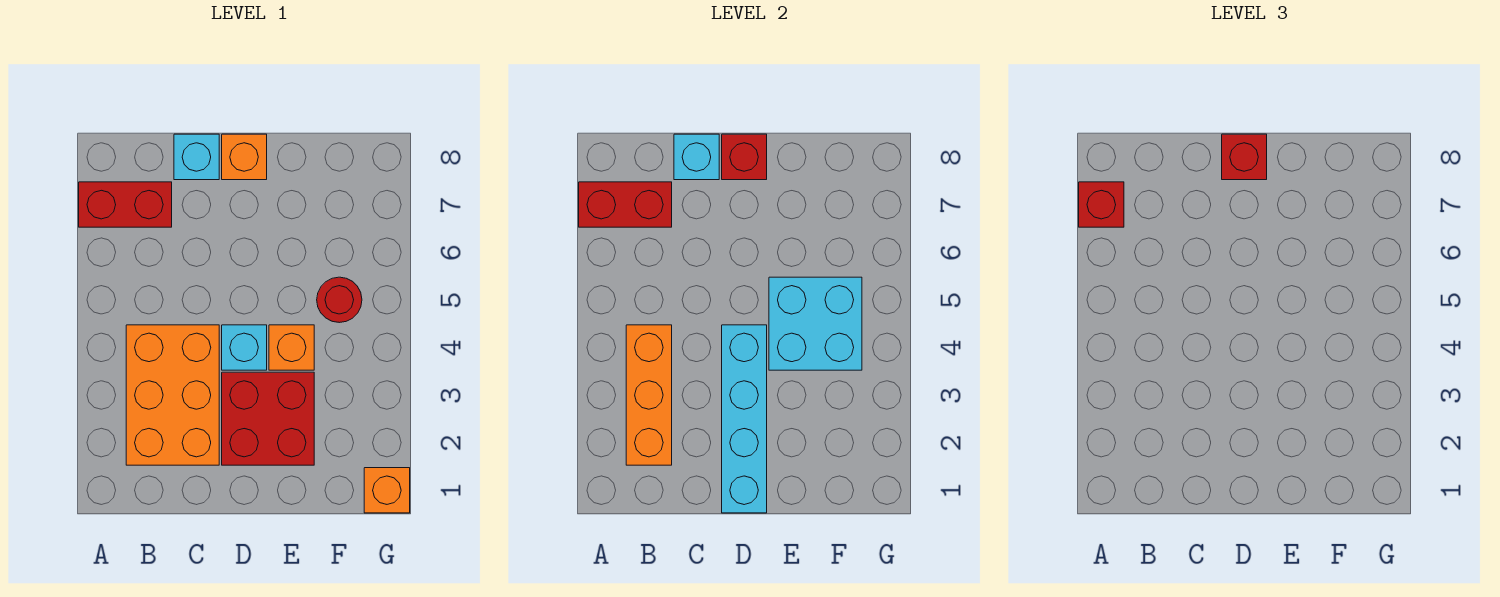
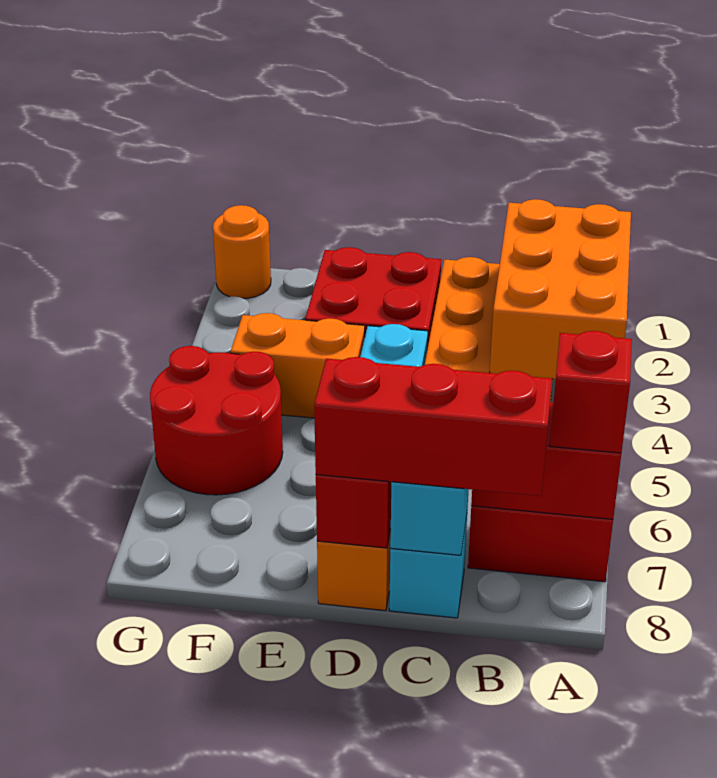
orange brick B2:B4 level 2 -> orange brick A2:B4 level 2
cyan brick D1:D4 level 2 -> none
red brick D8 level 3 -> red brick B8:D8 level 3
orange brick E4 level 1 -> orange brick E4:F4 level 1
cyan brick E4:F5 level 2 -> none
red round brick F5 level 1 -> red round brick F5:G6 level 1
orange brick G1 level 1 -> orange round brick G1 level 1

